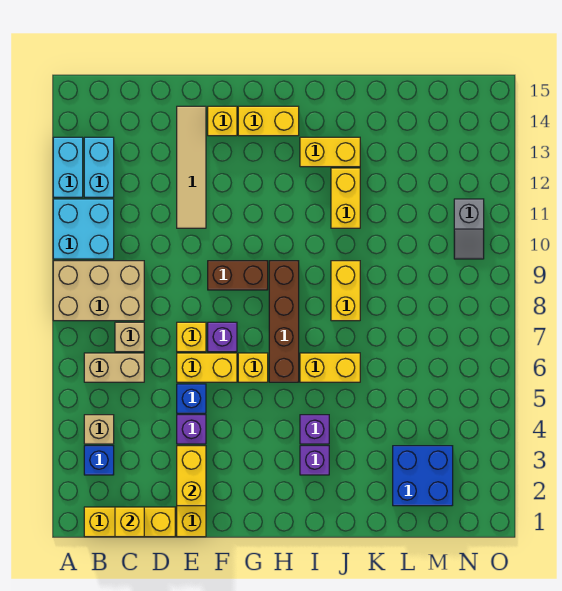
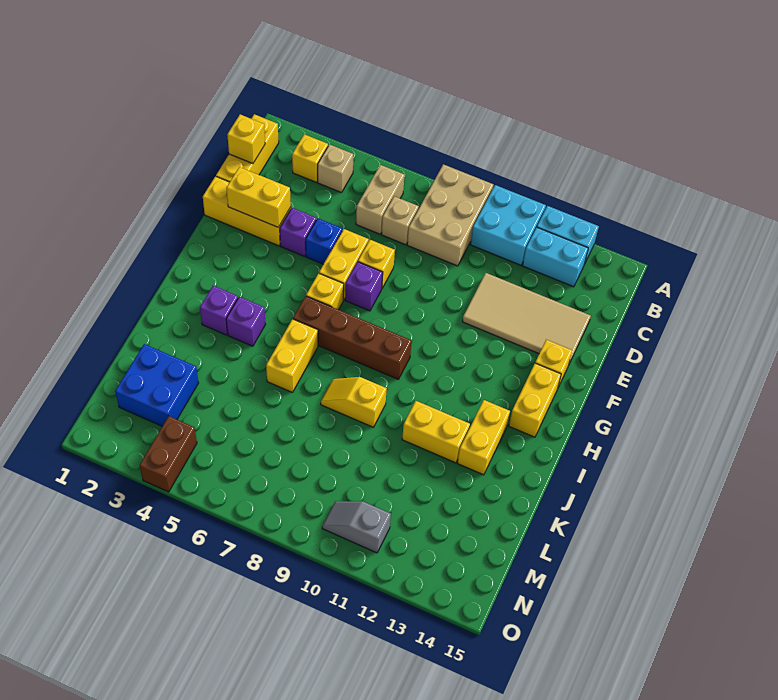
blue brick B3 level 1 -> yellow brick B3 level 1
tan tile E11:E14 level 1 -> tan tile D11:E14 level 1
brown brick F9:G9 level 1 -> brown brick N4:O4 level 1
yellow brick J8:J9 level 1 -> yellow slope J8:J9 level 1 top 9

